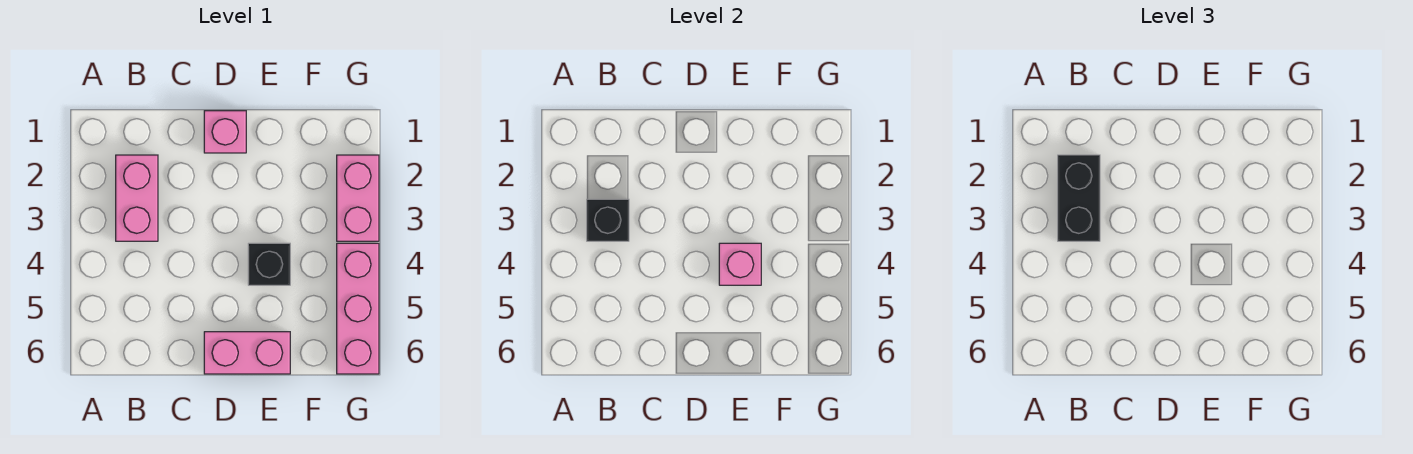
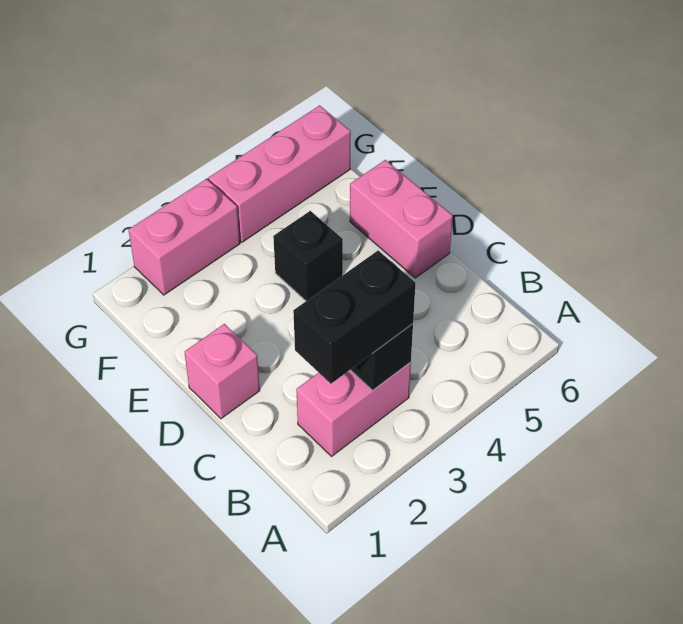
pink brick E4 level 2 -> none

